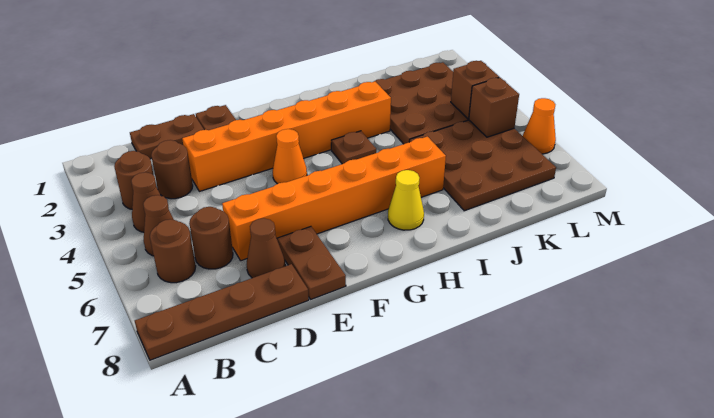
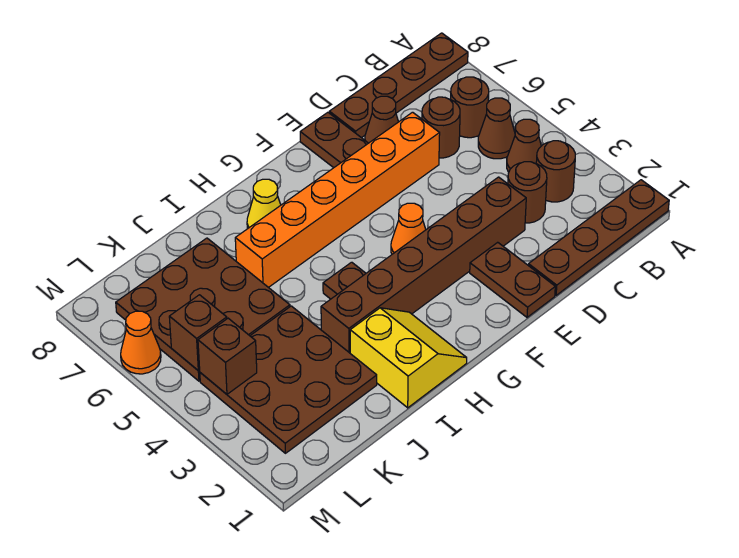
brown plate C1:D1 level 1 -> brown plate A1:D1 level 1
orange brick D3:I3 level 1 -> brown brick D3:I3 level 1
none -> yellow slope H1:I2 level 1 top I

